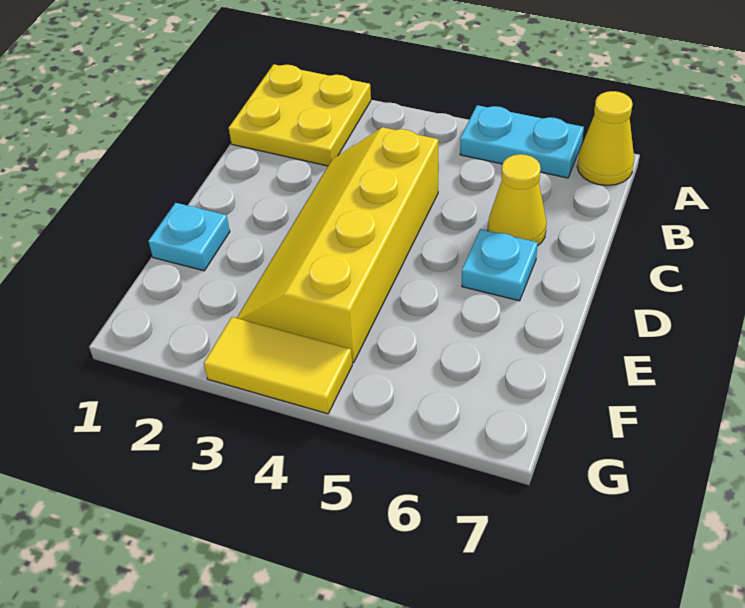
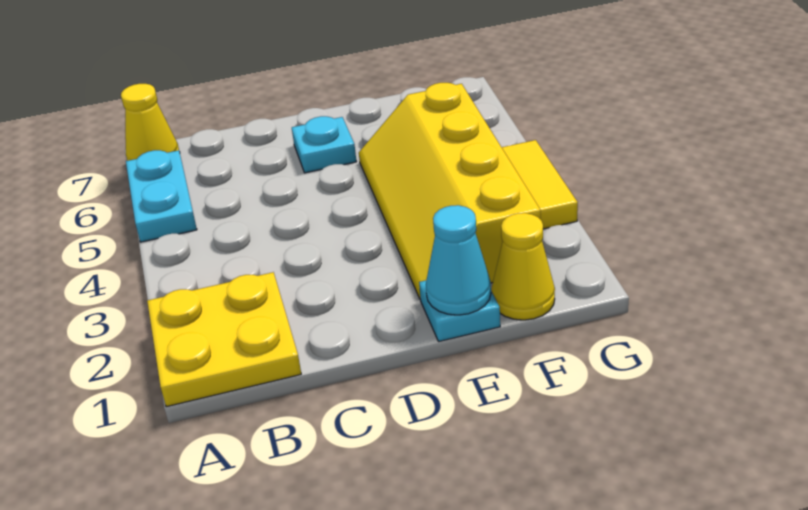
yellow slope C3:F4 level 1 top 4 -> yellow slope E2:F5 level 1 top F
yellow cone C6 level 1 -> yellow cone F1 level 1
none -> cyan cone E1 level 2

